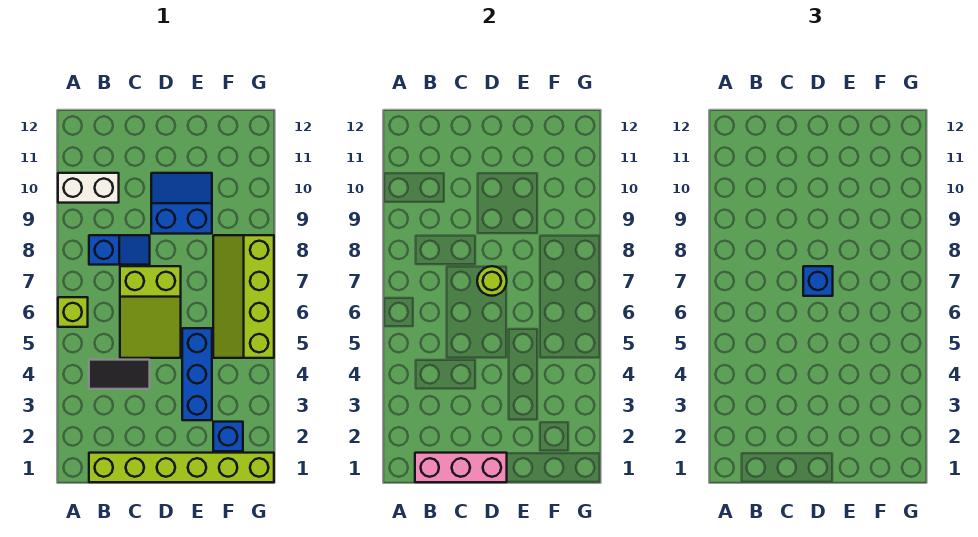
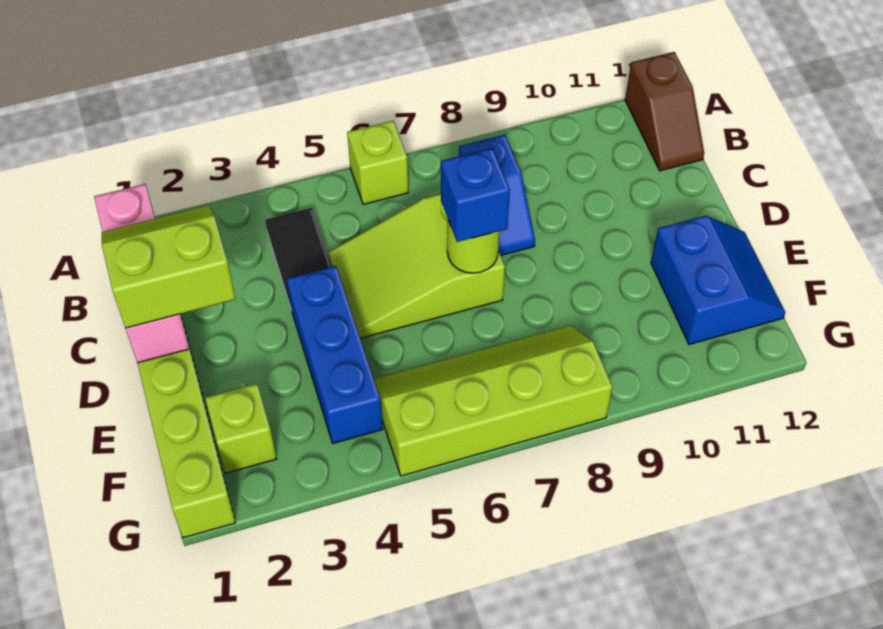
white brick A10:B10 level 1 -> none
none -> brown slope A12:B12 level 1 top A
none -> lime slope C1:D2 level 3 top D
blue slope D9:E10 level 1 top 9 -> blue slope E11:F12 level 1 top 11
blue brick E3:E5 level 1 -> blue brick D4:F4 level 1
blue brick F2 level 1 -> lime brick F2 level 1

